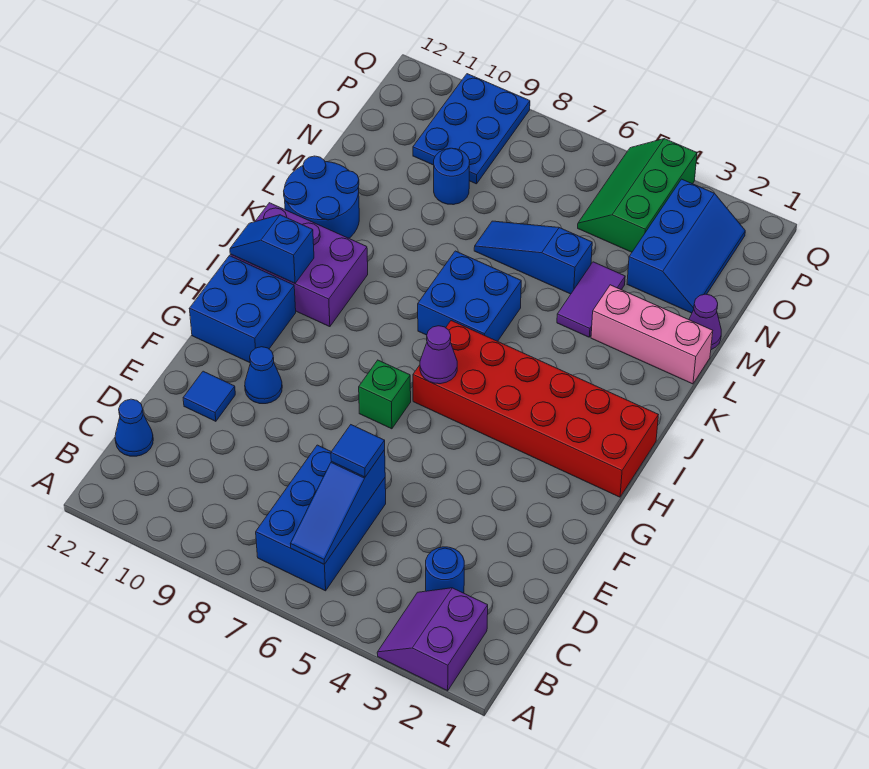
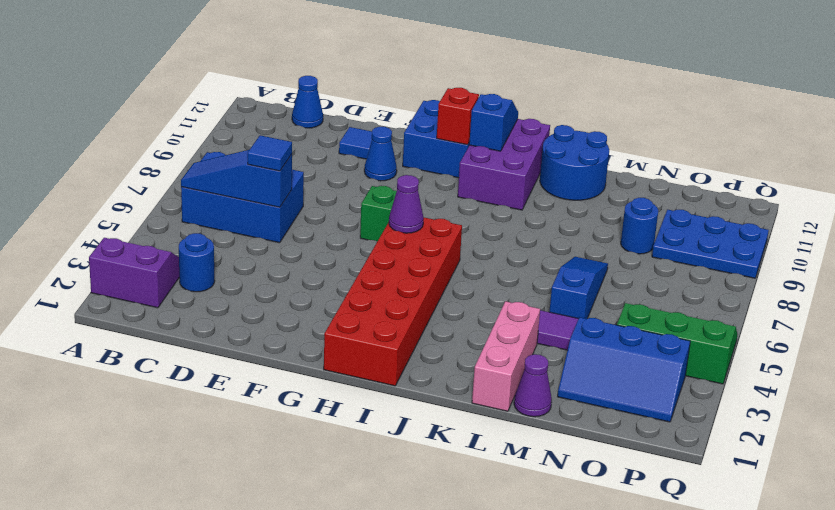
none -> red brick H11 level 2
blue brick J6:K7 level 1 -> none

